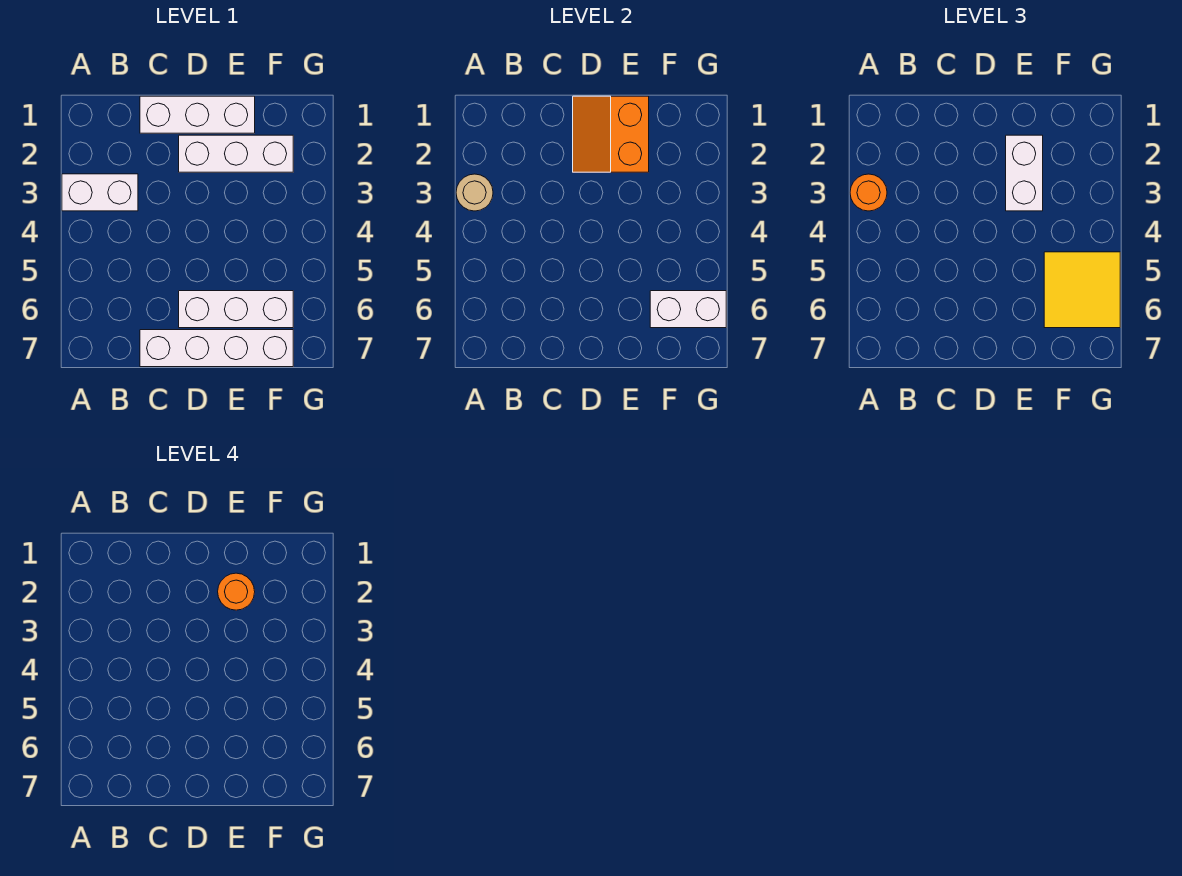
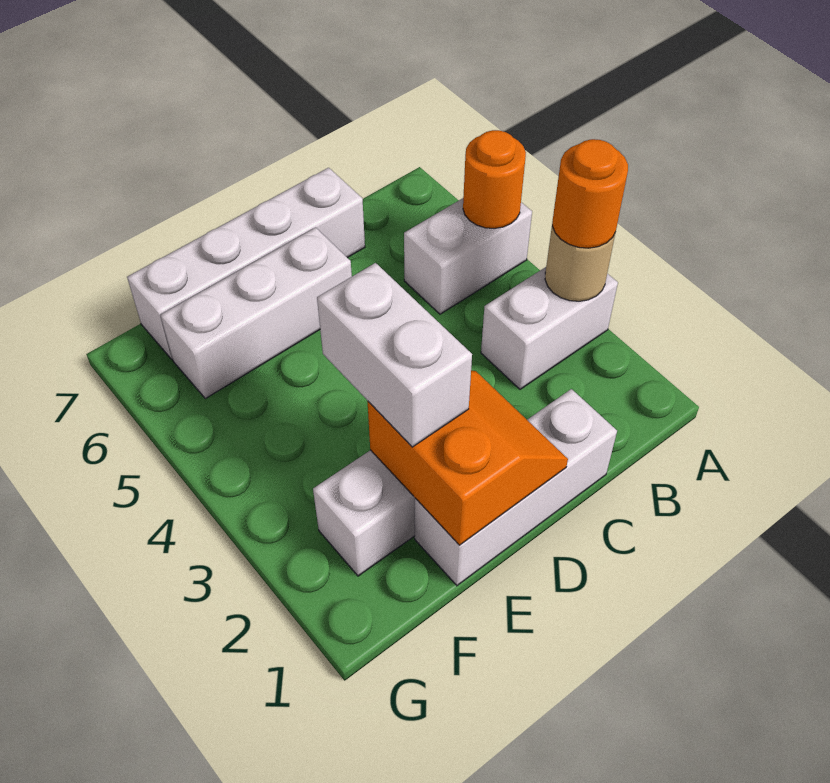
orange round brick E2 level 4 -> orange round brick A5 level 2
yellow tile F5:G6 level 3 -> none
white brick F6:G6 level 2 -> white brick A5:B5 level 1

